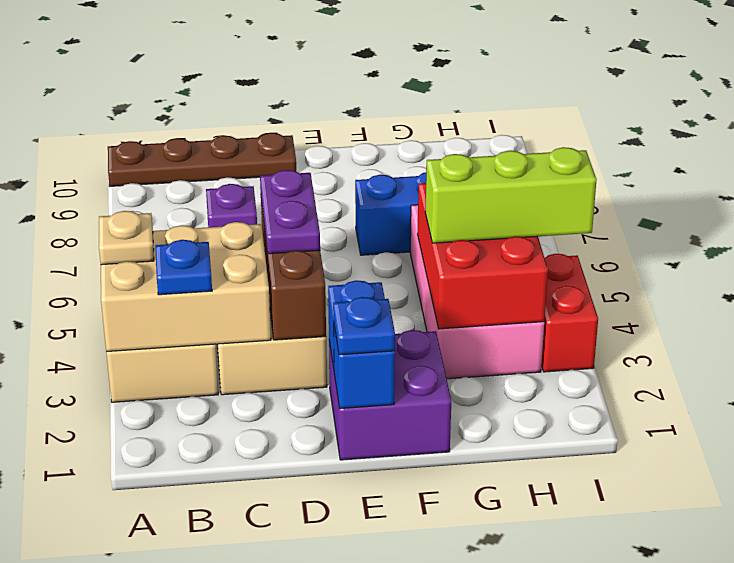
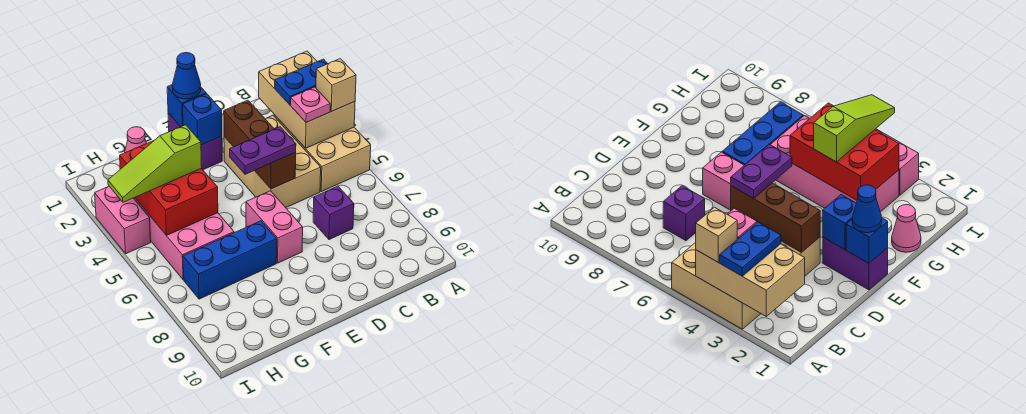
tan brick A3:C4 level 2 -> tan brick A2:B4 level 2
tan plate A4 level 3 -> tan brick A4 level 3
brown plate A10:D10 level 1 -> none
blue plate B3 level 3 -> blue plate A3:B3 level 3
none -> pink plate B4 level 3
purple plate D4:D5 level 3 -> purple plate D5:E5 level 3
purple brick E1:F2 level 1 -> purple brick E1:E2 level 1
blue plate E1 level 3 -> blue cone E1 level 3
none -> pink brick E6:E7 level 1
none -> pink cone G1 level 1
lime brick G4:I4 level 3 -> lime slope G4:I4 level 3 top G
red brick I3:I4 level 1 -> pink brick I3:I4 level 1

